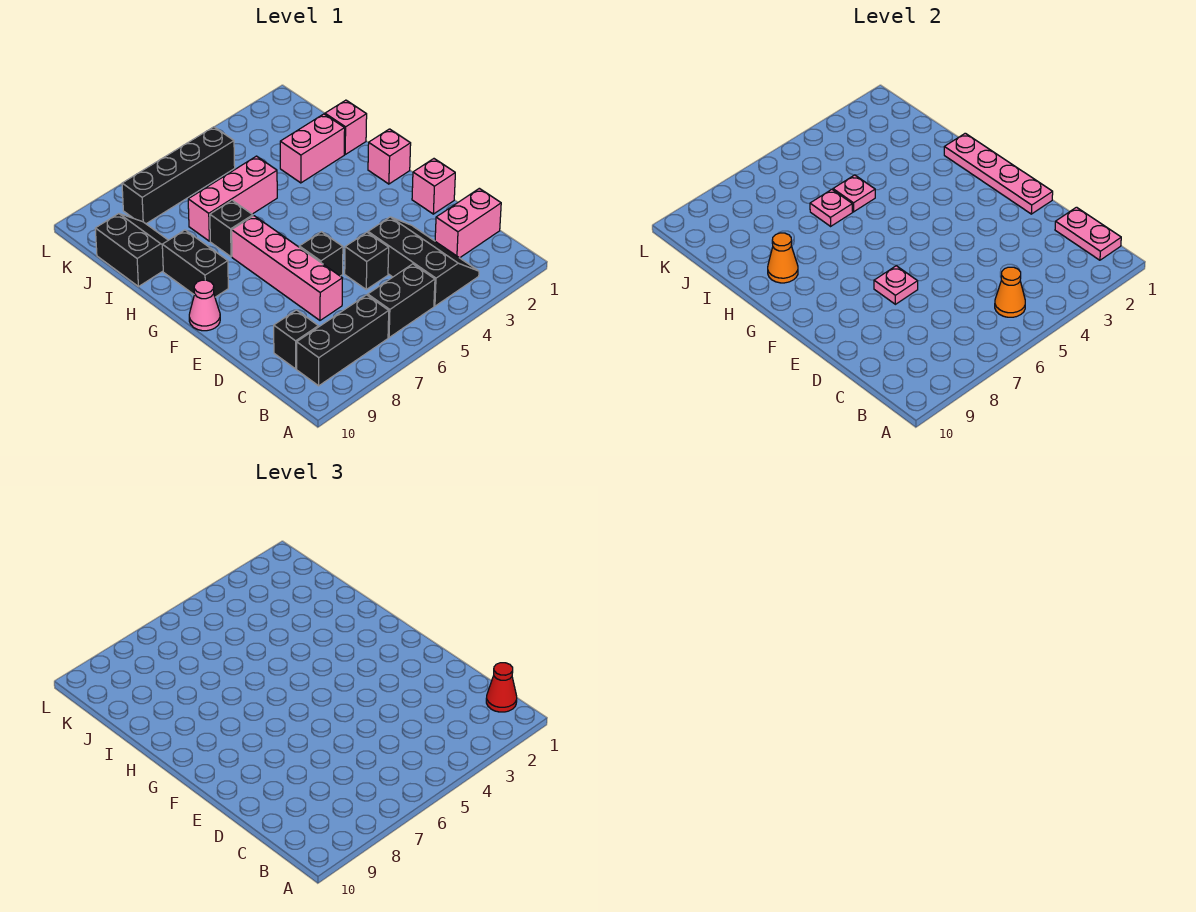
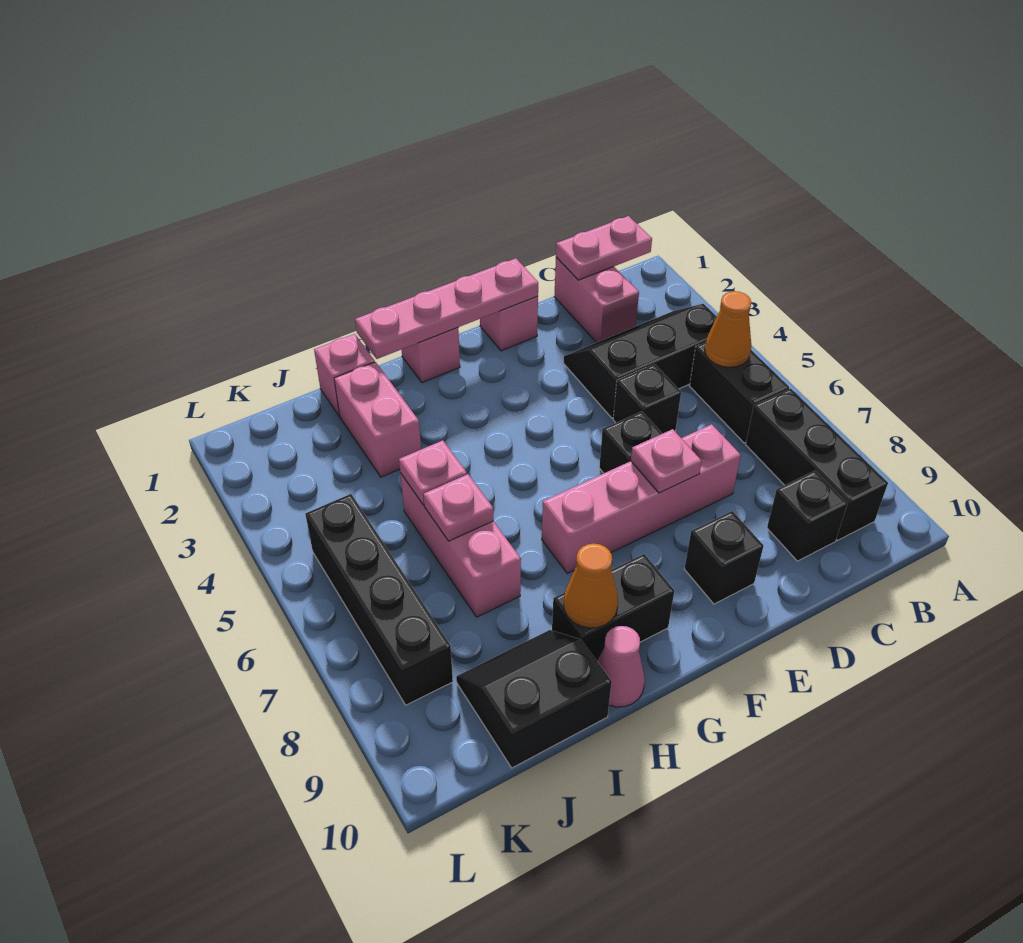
red cone B1 level 3 -> none
pink cone F10 level 1 -> pink cone H10 level 1
black brick H7 level 1 -> black brick E9 level 1

